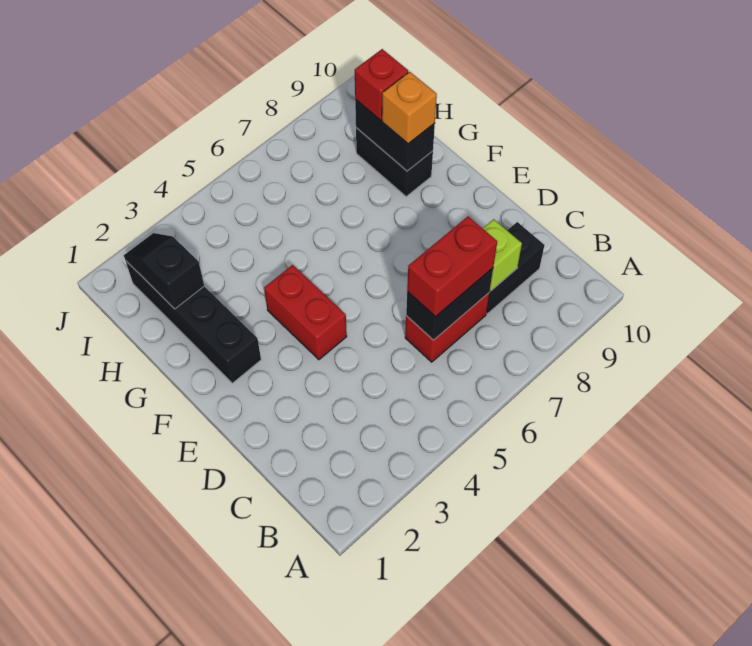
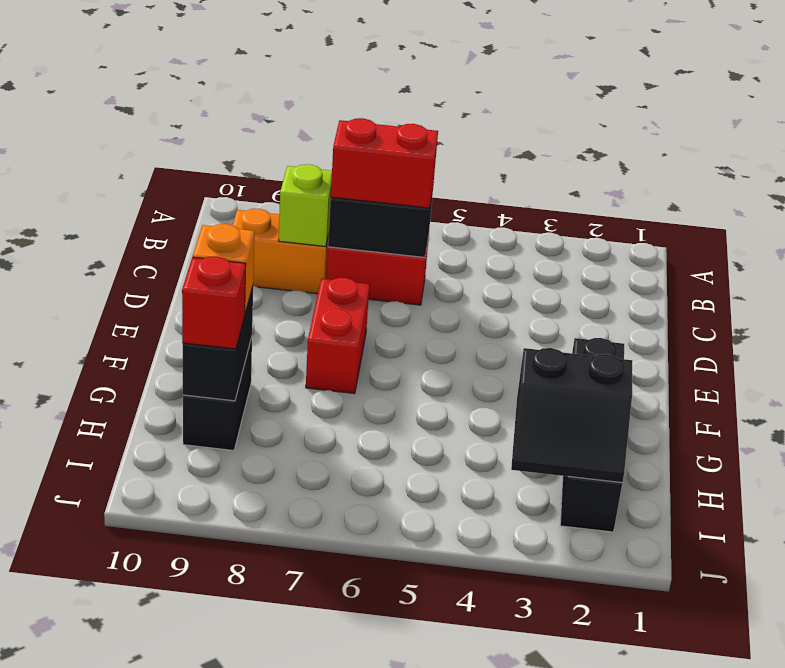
black brick C8:C9 level 1 -> orange brick C8:C9 level 1
red brick E4:F4 level 1 -> red brick E7:F7 level 1
black slope H2:I2 level 2 top H -> black slope H2:I3 level 2 top H

